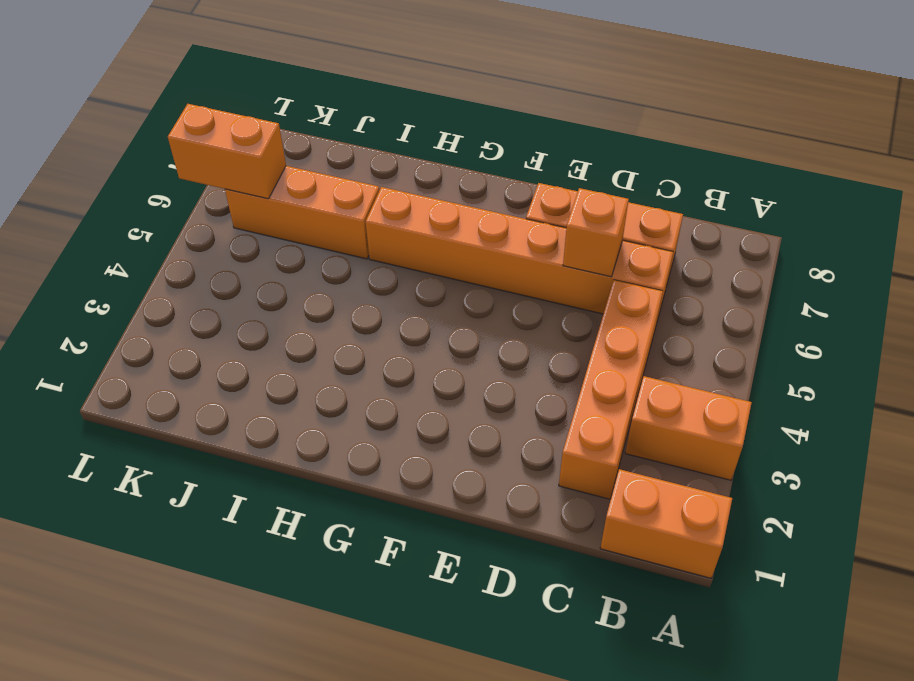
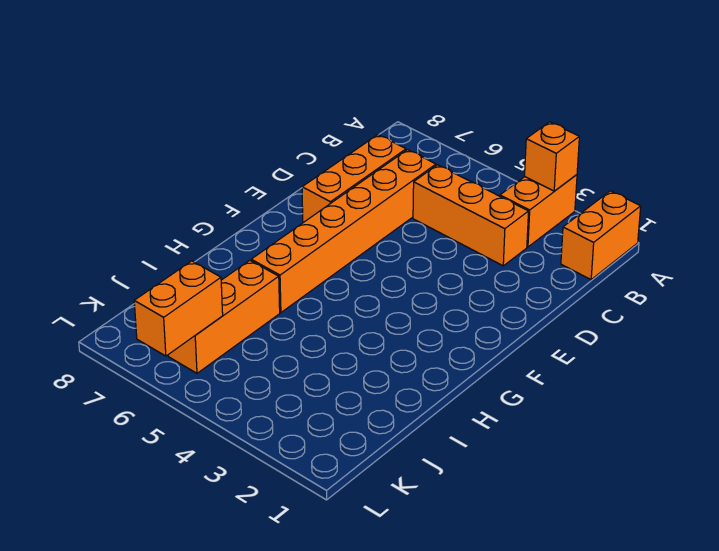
orange brick C2:C5 level 1 -> orange brick C3:C5 level 1
orange brick D6 level 2 -> orange brick A3 level 2

